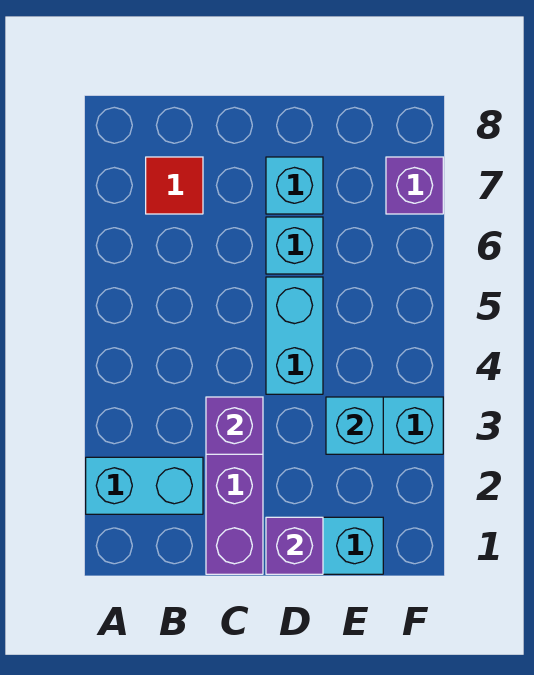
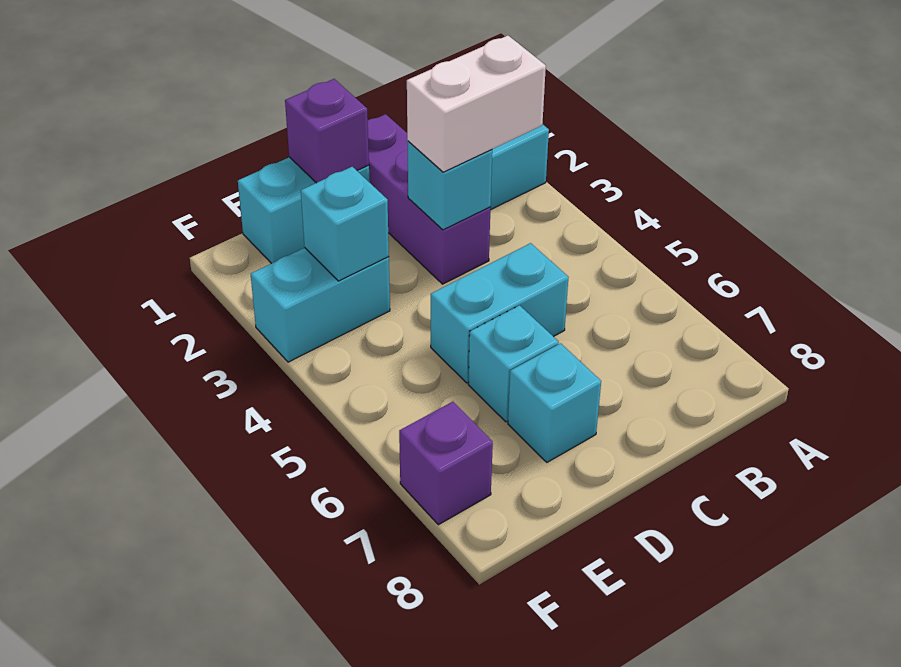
none -> white brick B3:C3 level 3
red tile B7 level 1 -> none
purple brick C3 level 2 -> cyan brick C3 level 2
cyan brick D4:D5 level 1 -> cyan brick C5:D5 level 1

